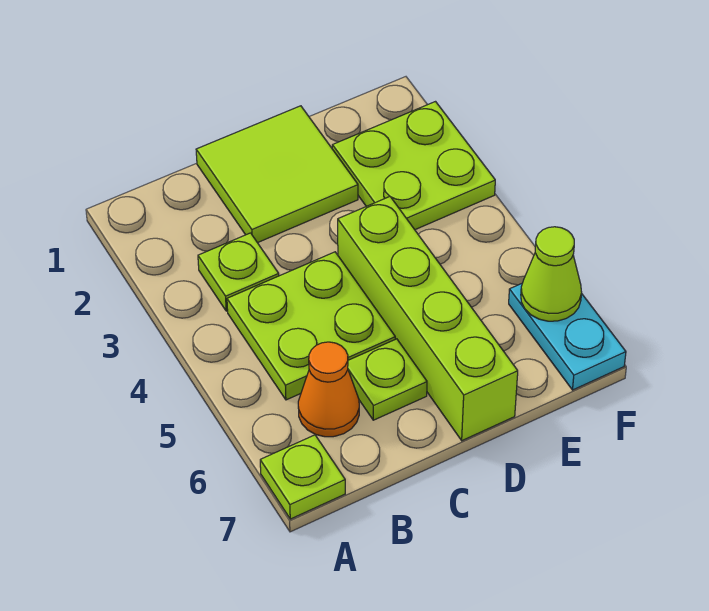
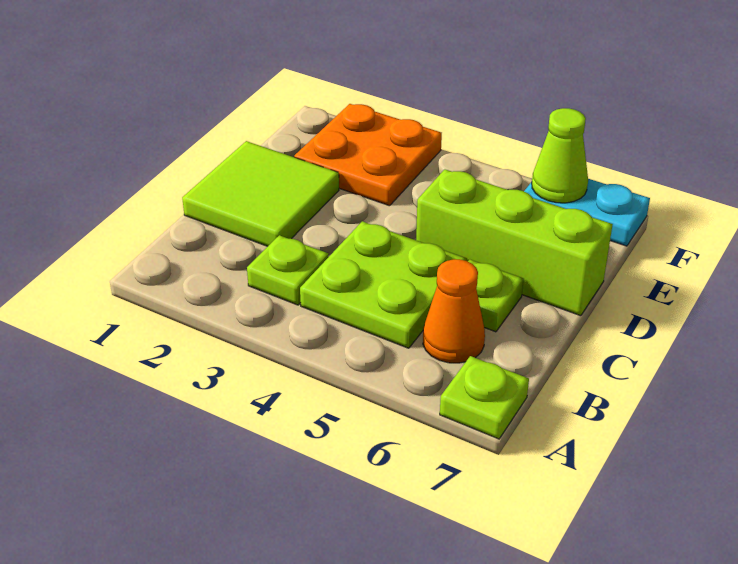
lime brick D4:D7 level 1 -> lime brick D5:D7 level 1
lime plate E2:F3 level 1 -> orange plate E2:F3 level 1

